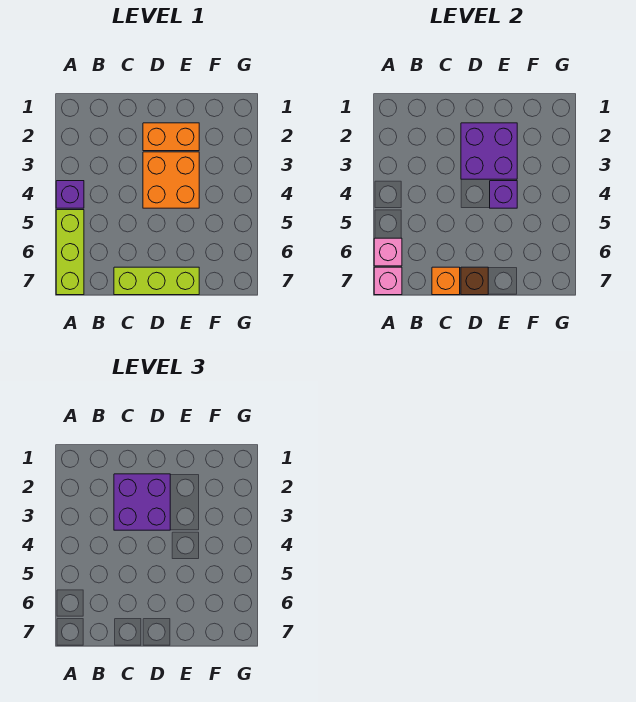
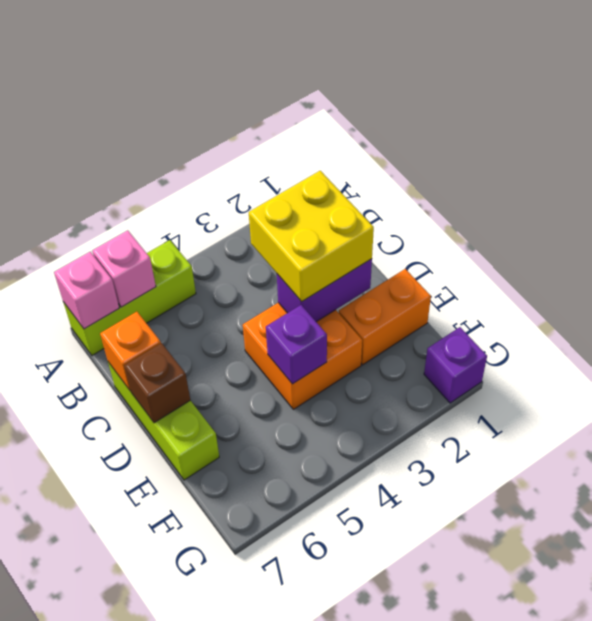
purple brick A4 level 1 -> purple brick G1 level 1
purple brick C2:D3 level 3 -> yellow brick C2:D3 level 3
orange brick D2:E2 level 1 -> orange brick E1:E2 level 1
purple brick D2:E3 level 2 -> purple brick D2:D3 level 2

